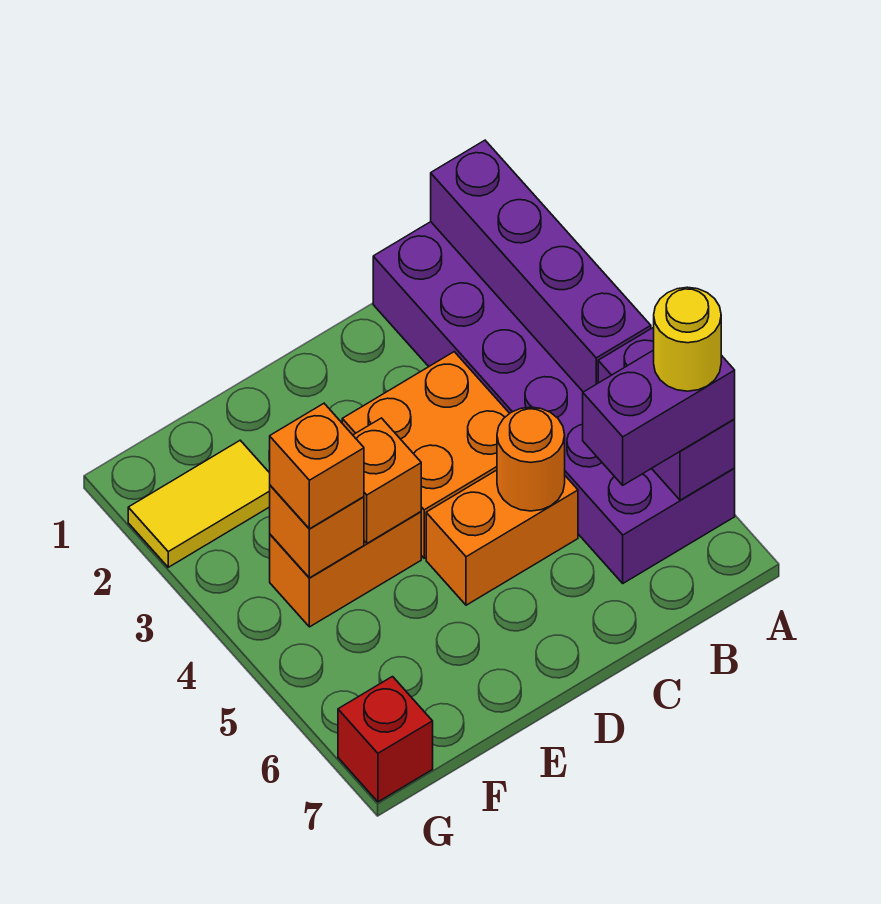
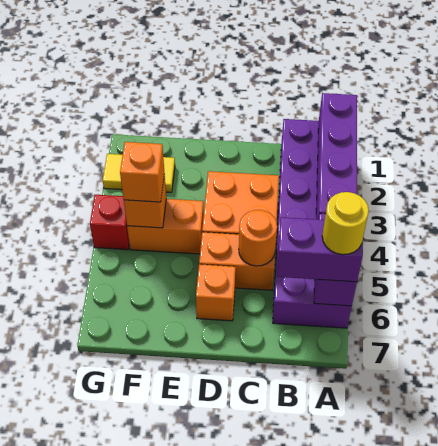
orange brick E4 level 2 -> orange brick D6 level 1
red brick G7 level 1 -> red brick G4 level 1

